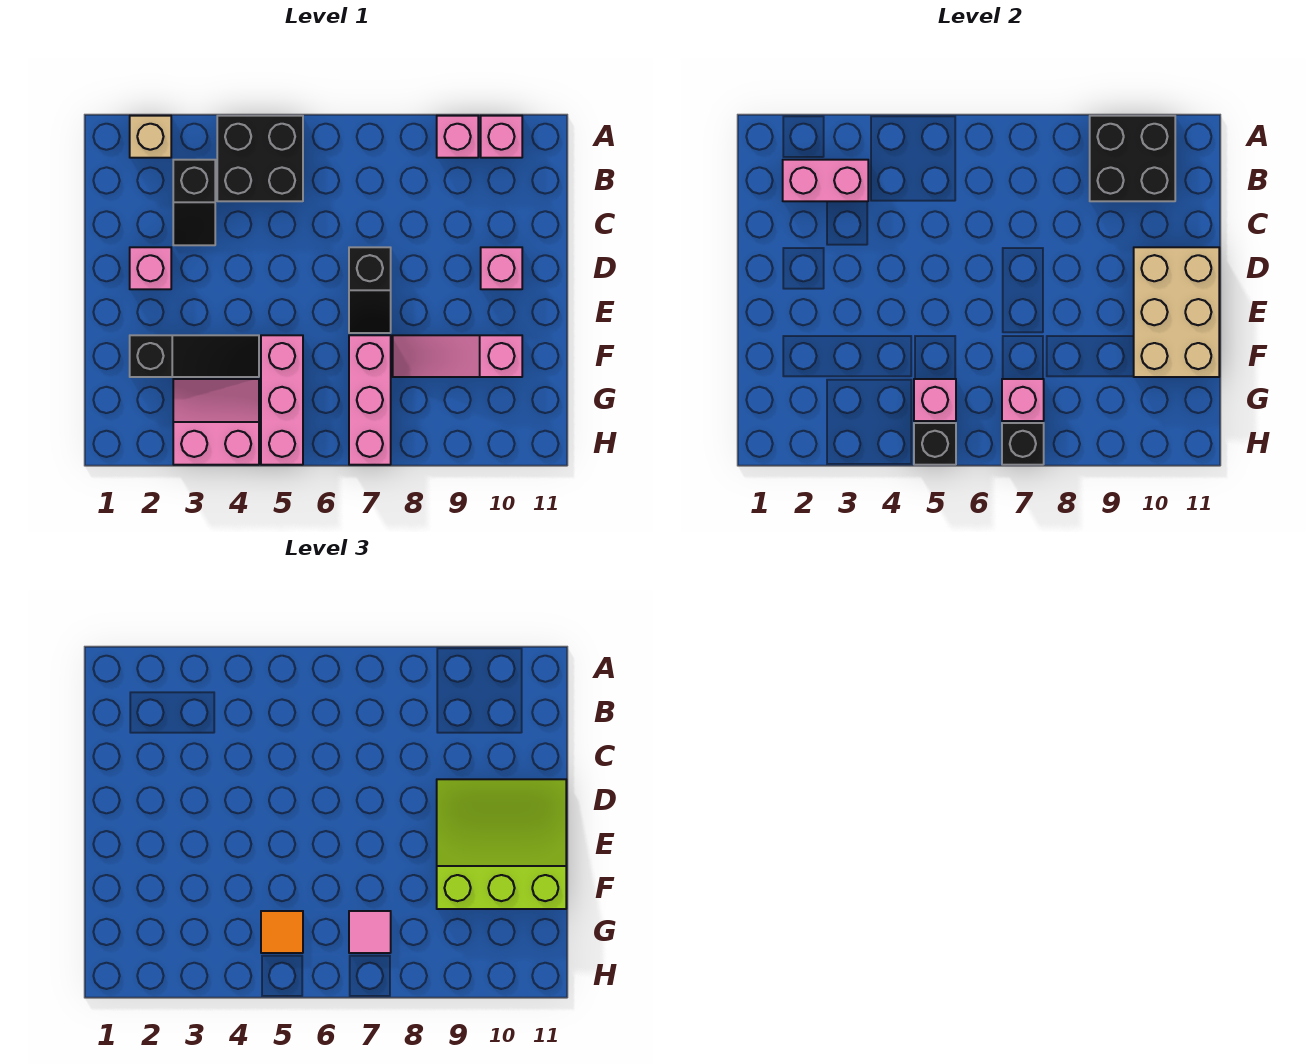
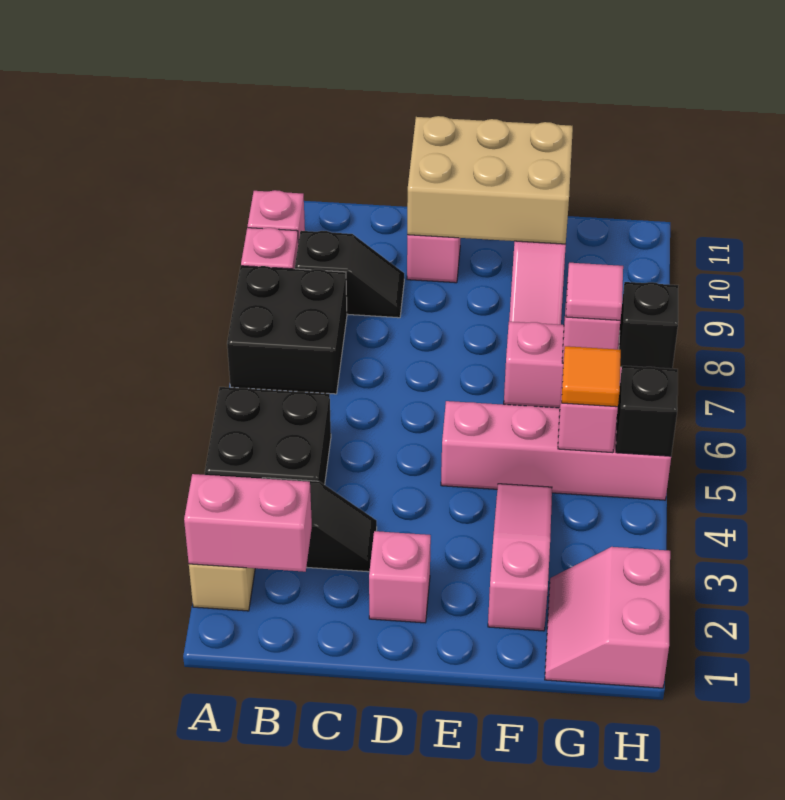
black brick A9:B10 level 2 -> black brick A7:B8 level 1
pink brick B2:B3 level 2 -> pink brick A2:B2 level 2
black slope D7:E7 level 1 top D -> black slope B9:C9 level 1 top B
lime slope D9:F11 level 3 top F -> none
black slope F2:F4 level 1 top 2 -> pink slope F2:F4 level 1 top 2
pink brick F5:H5 level 1 -> pink brick E5:H5 level 1
pink slope G3:H4 level 1 top H -> pink slope G1:H2 level 1 top H

